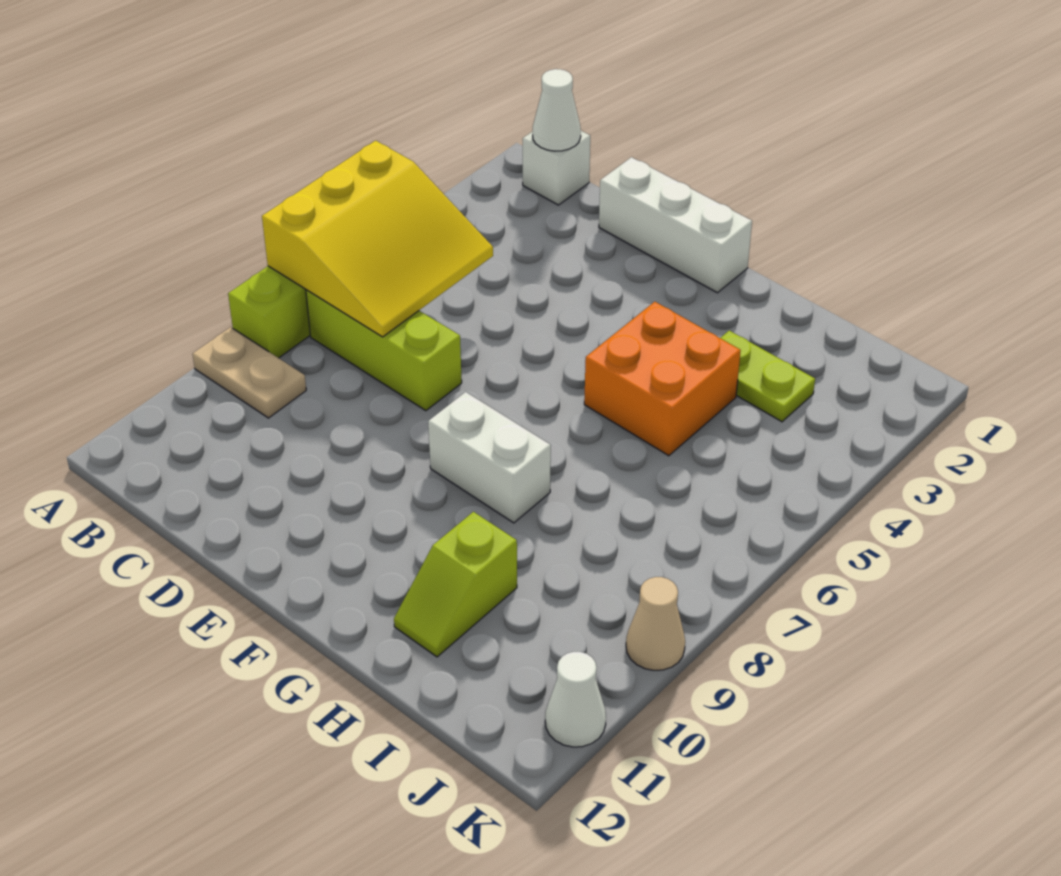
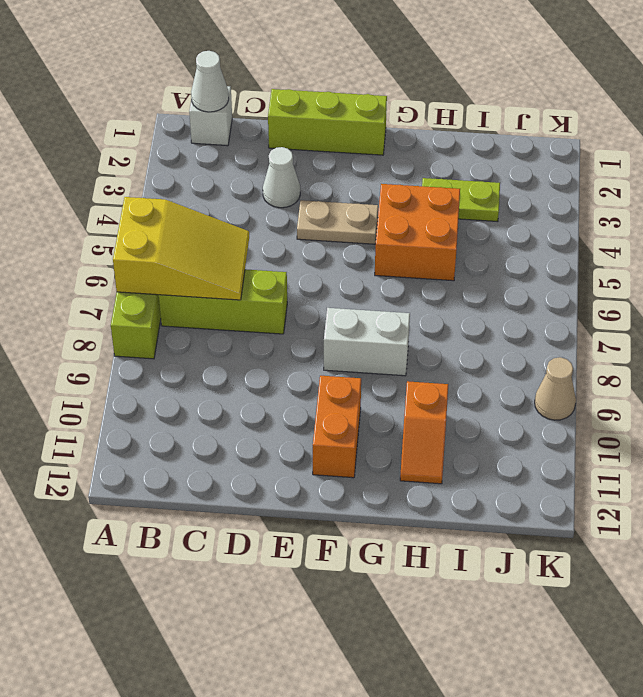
yellow slope A5:C7 level 2 top A -> yellow slope A6:C7 level 2 top A
tan plate A9:B9 level 1 -> tan plate E4:F4 level 1
white brick D1:F1 level 1 -> lime brick D1:F1 level 1
none -> orange brick F10:F11 level 1
lime slope H10:H11 level 1 top 10 -> orange slope H10:H11 level 1 top 10
white cone K11 level 1 -> white cone D3 level 1

